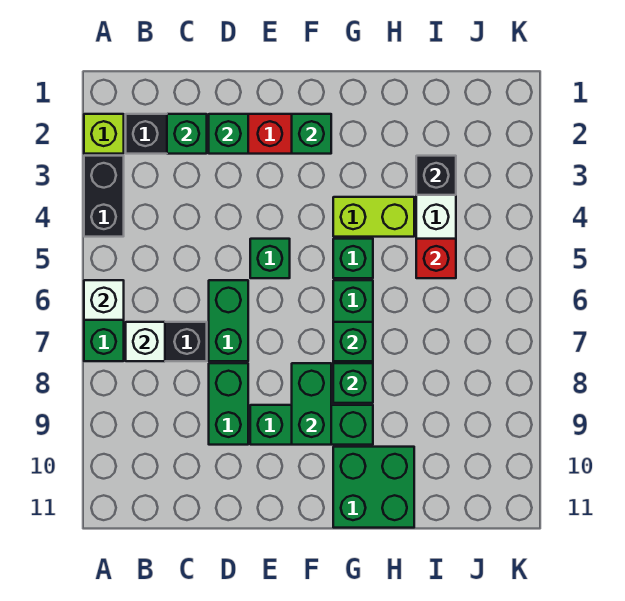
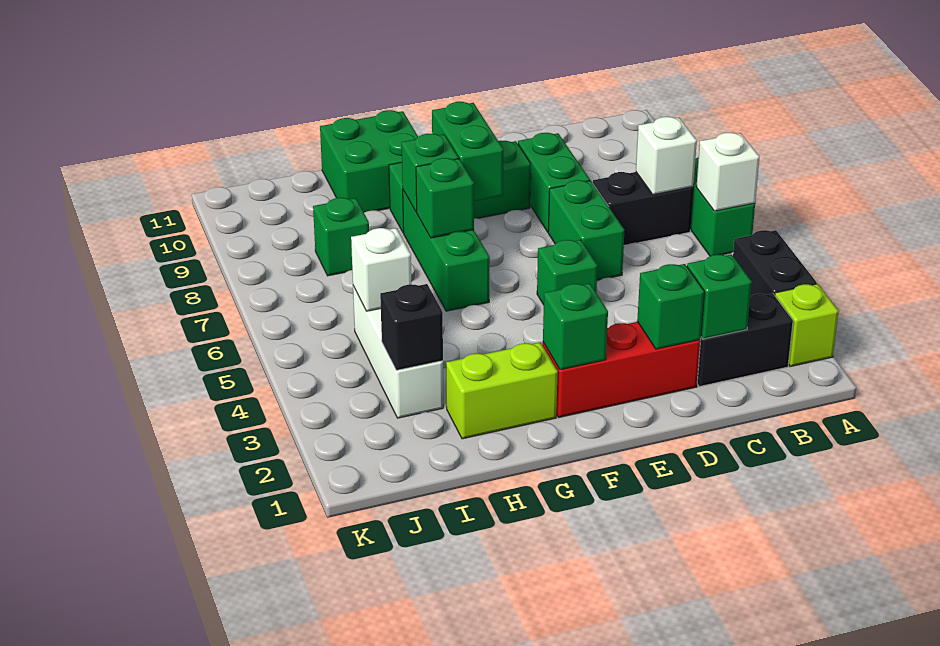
lime brick G4:H4 level 1 -> lime brick G2:H2 level 1
green brick G5 level 1 -> green brick I8 level 1
red brick I5 level 2 -> white brick I5 level 2

